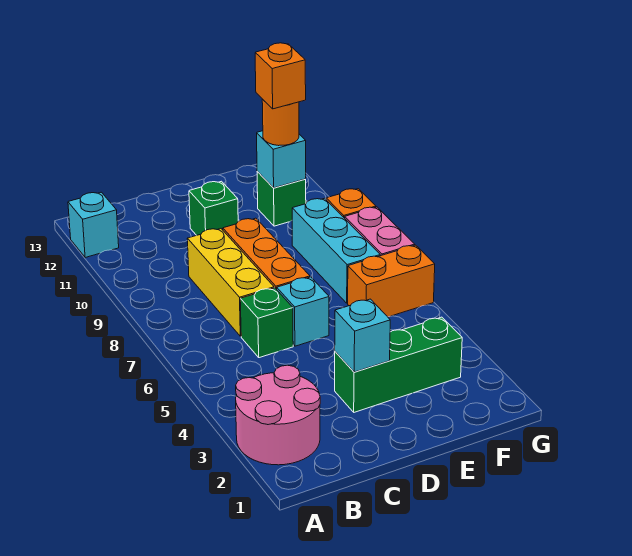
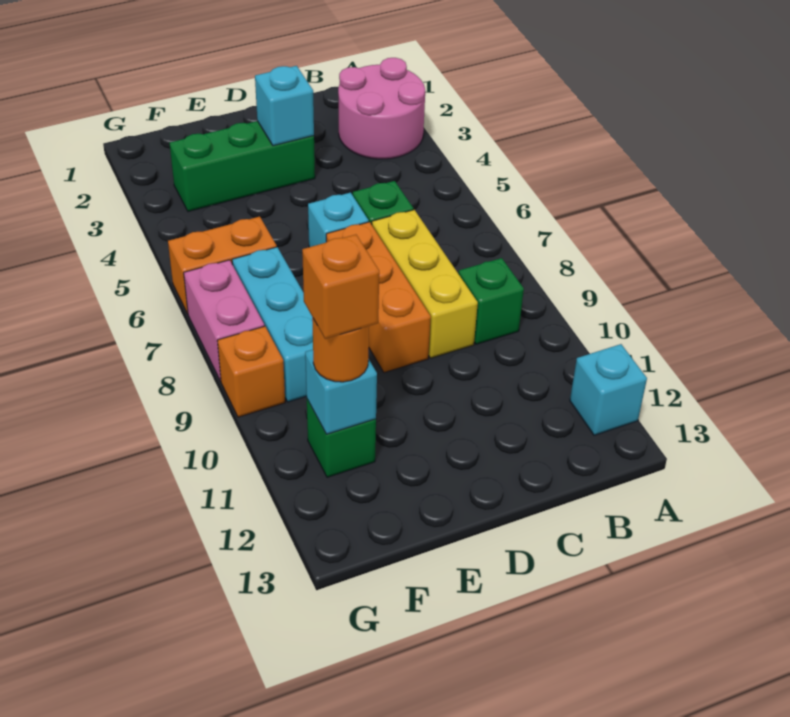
green brick D11 level 1 -> green brick B9 level 1

